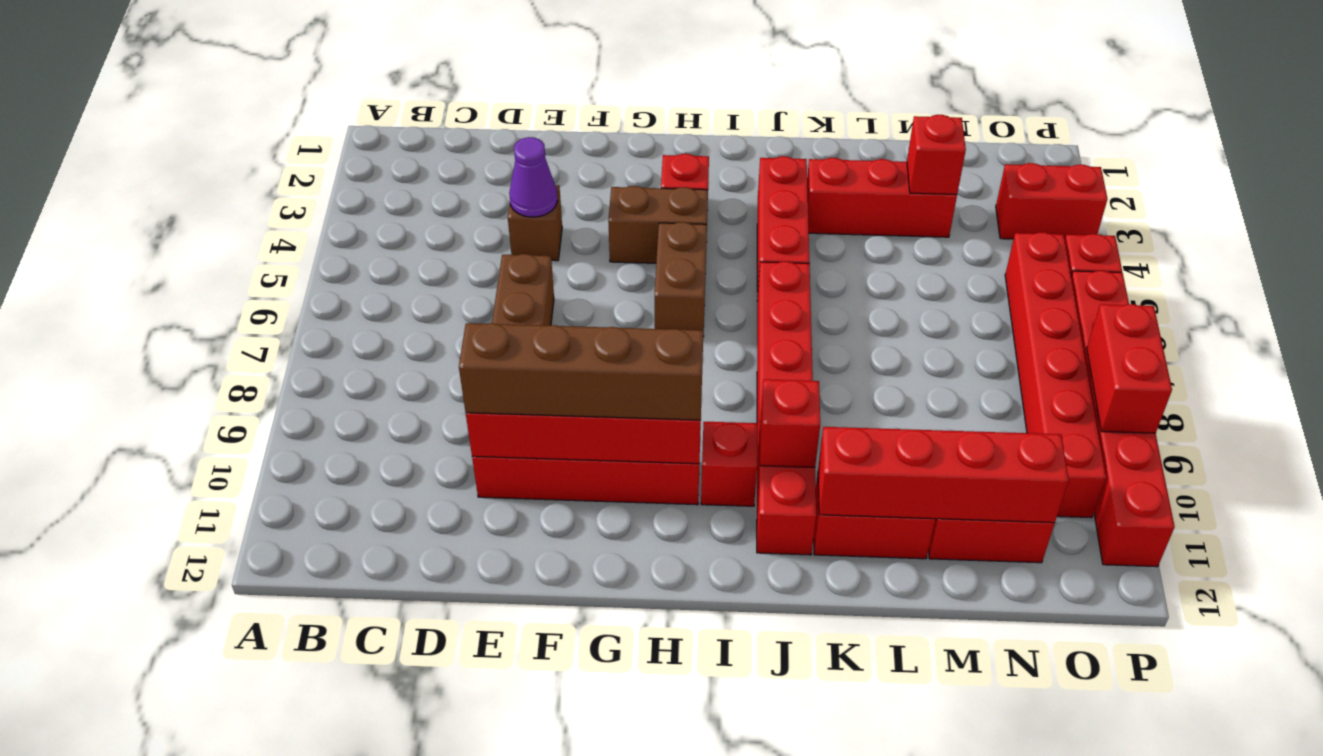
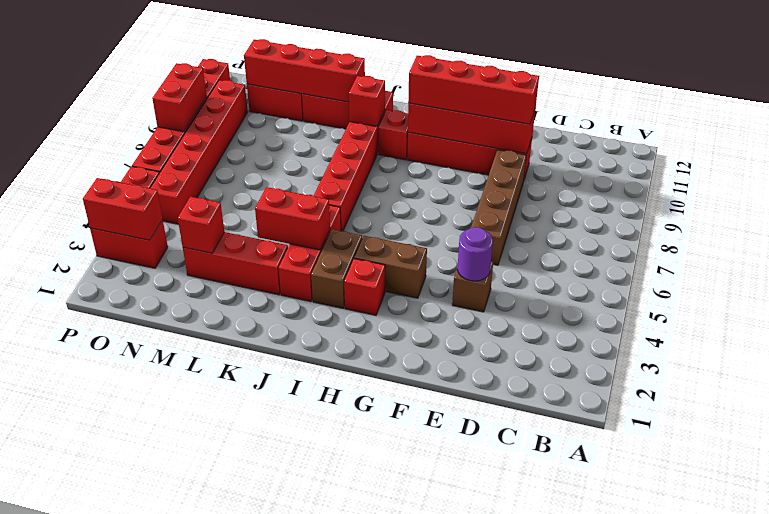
purple cone E4 level 2 -> purple round brick E4 level 2
brown brick E10:H10 level 3 -> red brick E10:H10 level 3
brown brick H5:H6 level 1 -> brown brick I3:I4 level 1
none -> red brick J4:K4 level 2
none -> red brick O3:P3 level 2

